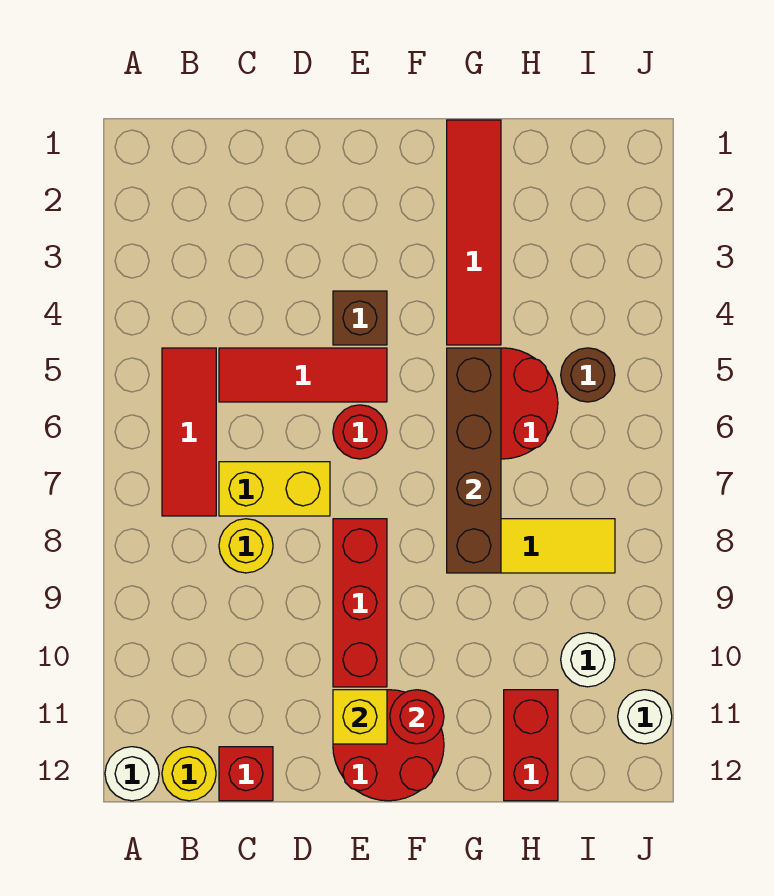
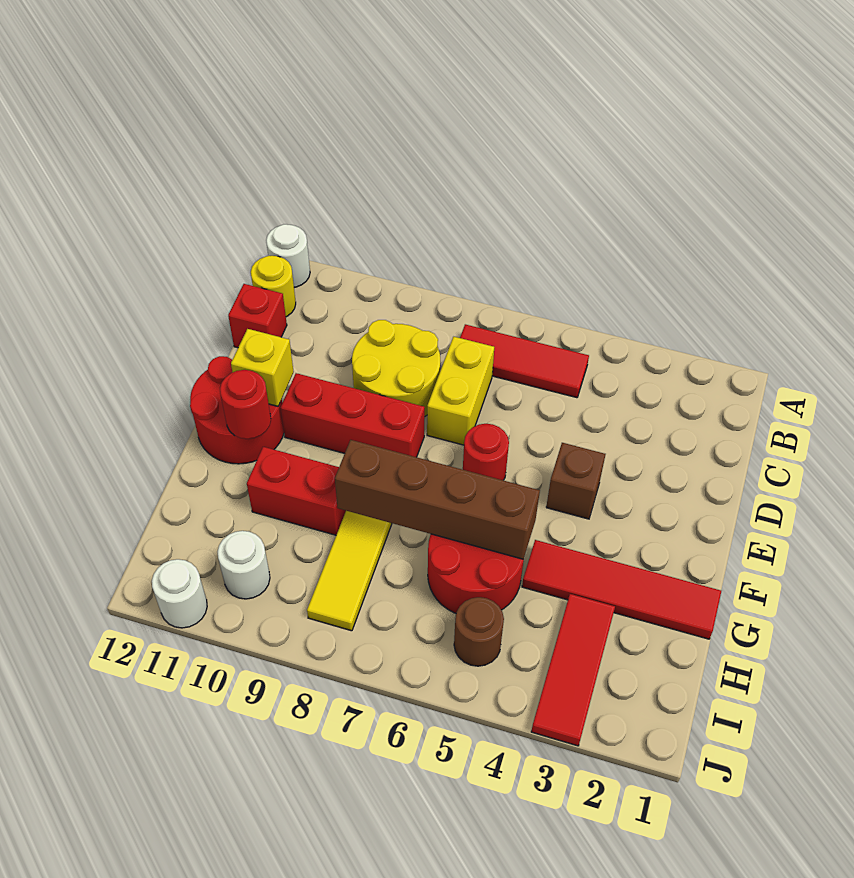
red tile C5:E5 level 1 -> red tile H3:J3 level 1
yellow round brick C8 level 1 -> yellow round brick C8:D9 level 1
red brick H11:H12 level 1 -> red brick G9:G10 level 1

